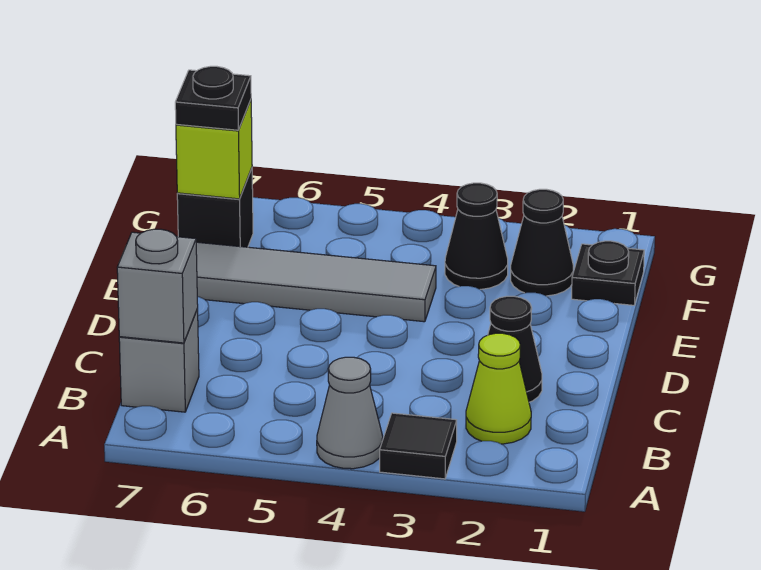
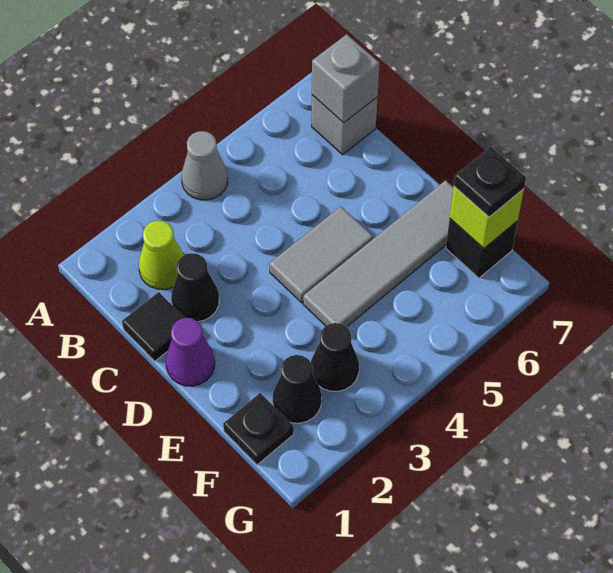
black tile A3 level 1 -> black tile C1 level 1
none -> purple cone D1 level 1
none -> grey tile D4:D5 level 1

